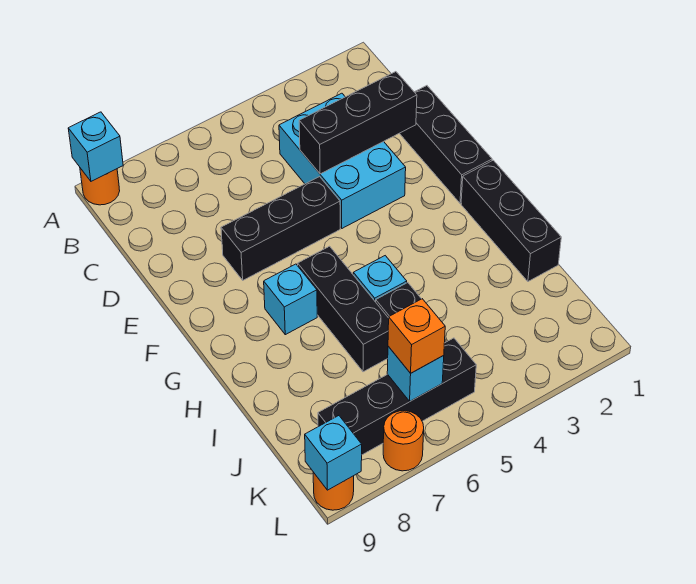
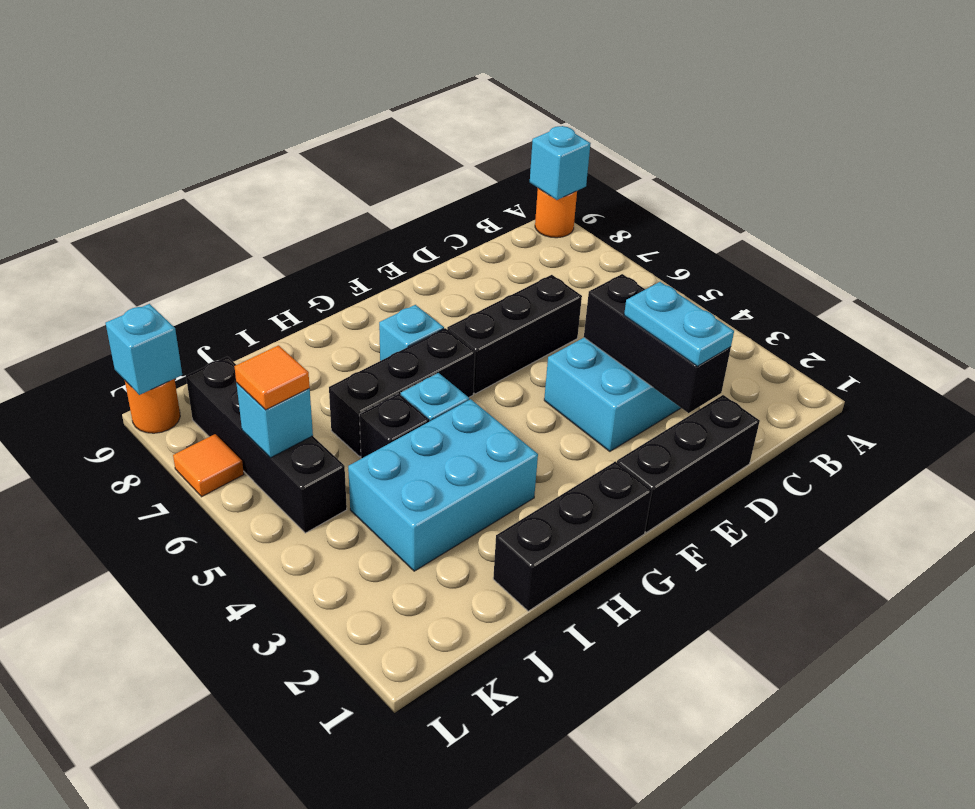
none -> cyan plate D2:D3 level 3
black brick E5:E7 level 1 -> black brick D6:F6 level 1
none -> cyan brick H3:J4 level 1
orange brick K6 level 3 -> orange tile K6 level 3
orange round brick L7 level 1 -> orange tile L7 level 1

